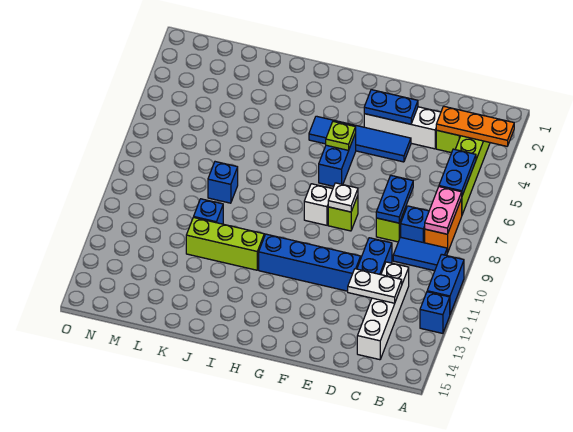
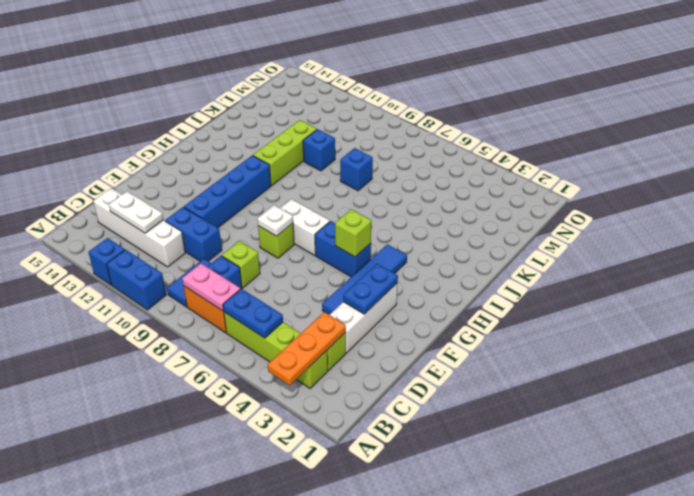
white plate C12:D12 level 2 -> white plate C12:C13 level 2
blue plate D7:D8 level 2 -> none
lime plate G5 level 2 -> lime brick G5 level 2
white brick G8 level 1 -> white brick G7:G8 level 1

